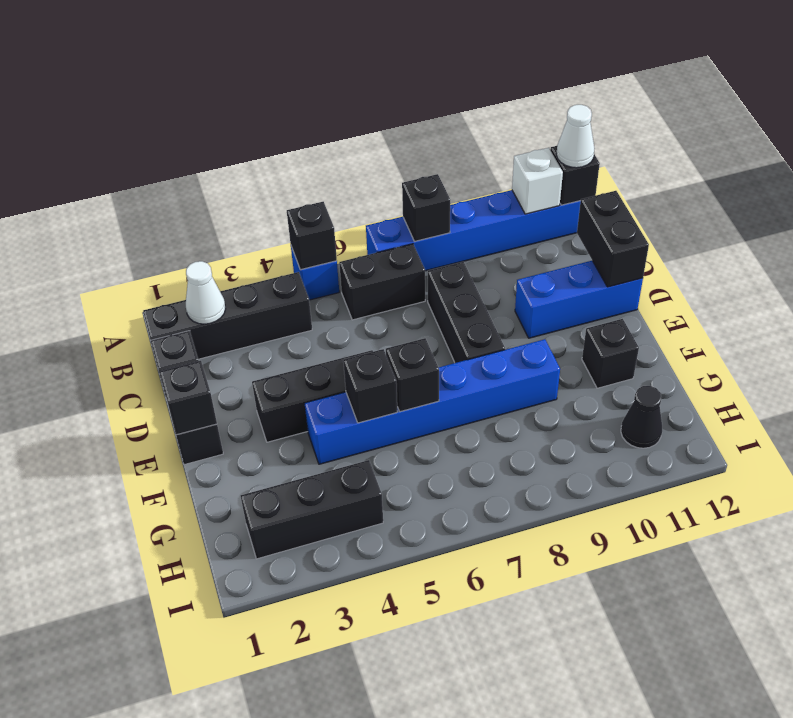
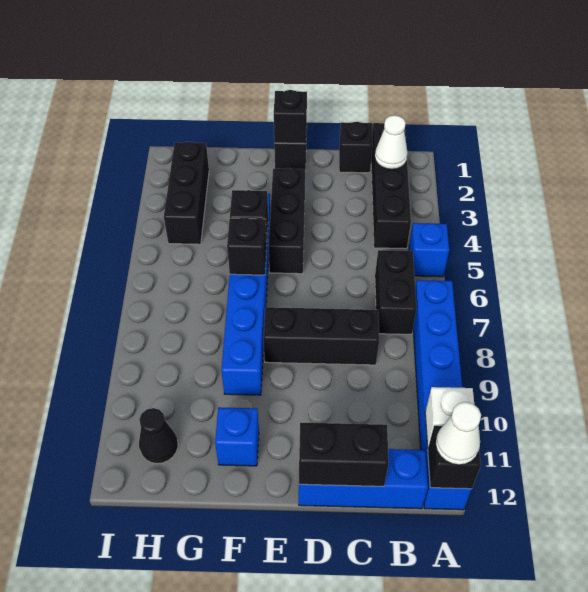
black brick A5 level 2 -> none
black brick A8 level 2 -> none
blue brick D10:D12 level 1 -> blue brick B12:D12 level 1
black brick F11 level 1 -> blue brick F11 level 1

